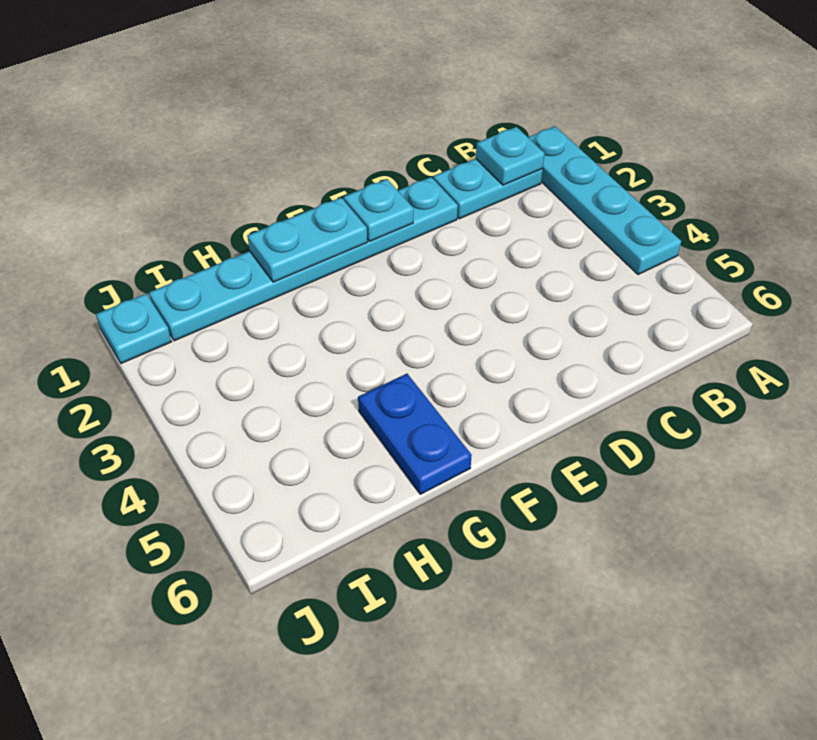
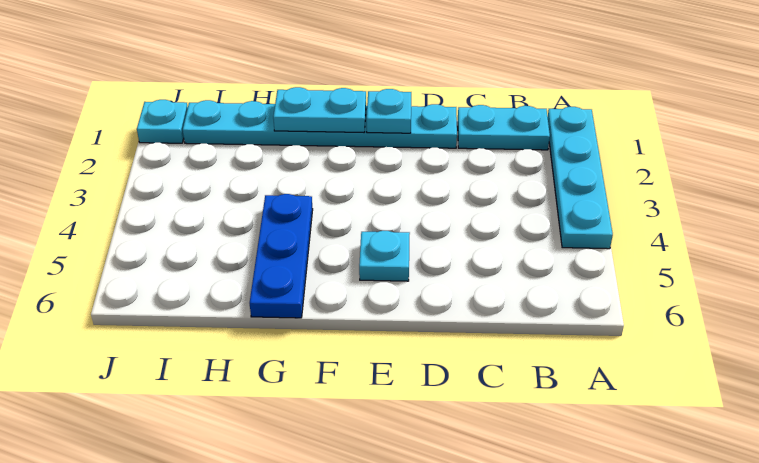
cyan plate B1 level 2 -> cyan plate E5 level 1
blue plate G5:G6 level 1 -> blue plate G4:G6 level 1

